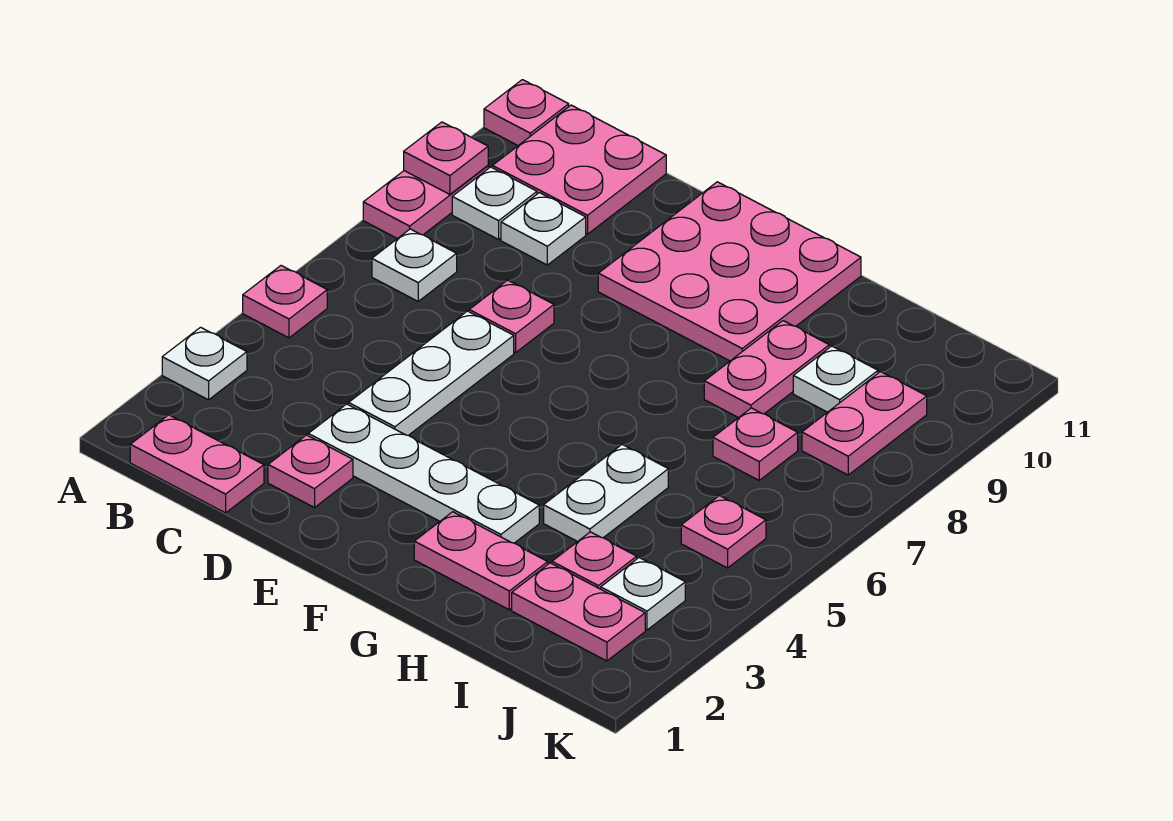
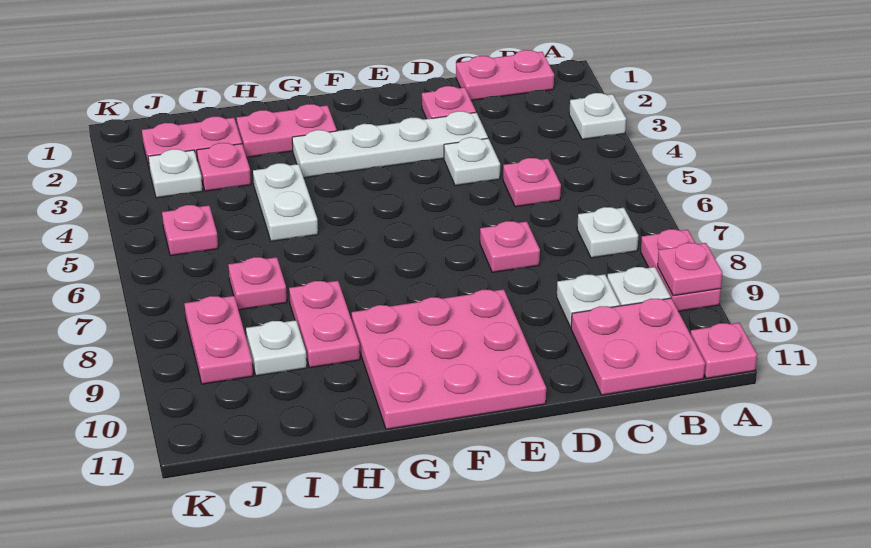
pink plate A5 level 1 -> pink plate C5 level 1
white plate D4:D6 level 1 -> white plate D4 level 1

